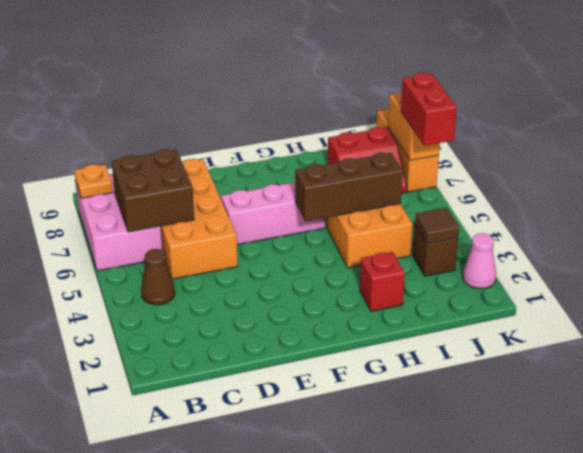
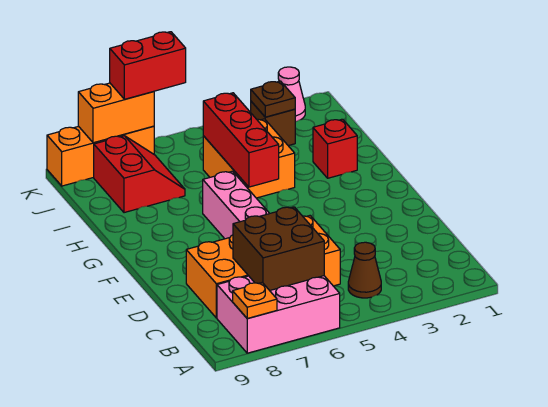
brown brick G5:I5 level 2 -> red brick G5:I5 level 2
brown tile J3 level 2 -> brown plate J3 level 2

